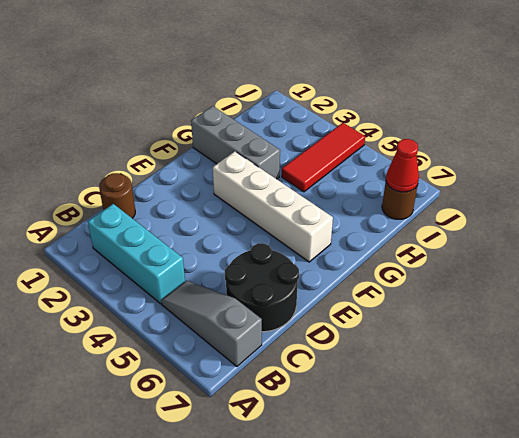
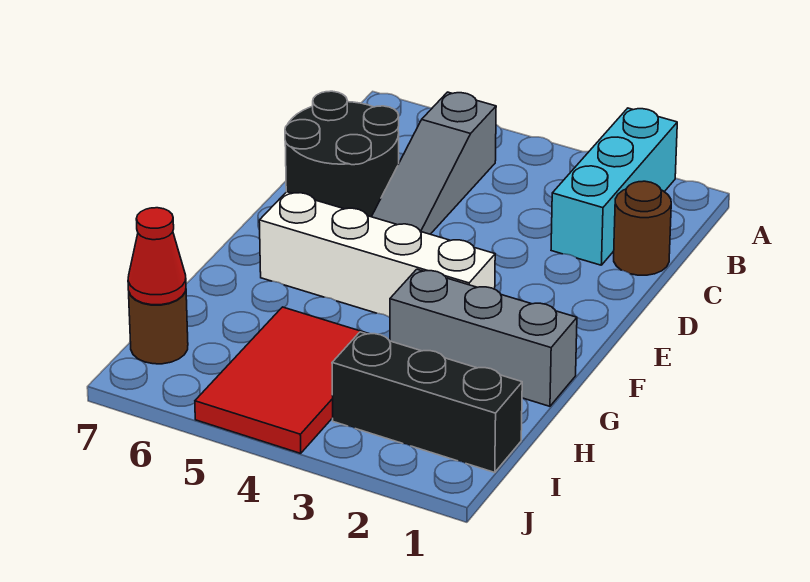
cyan brick B2:B4 level 1 -> cyan brick A2:C2 level 1
grey slope B5:B7 level 1 top 7 -> grey slope B5:D5 level 1 top B
red tile H4:J4 level 1 -> red tile H4:J5 level 1
none -> black brick I1:I3 level 1

